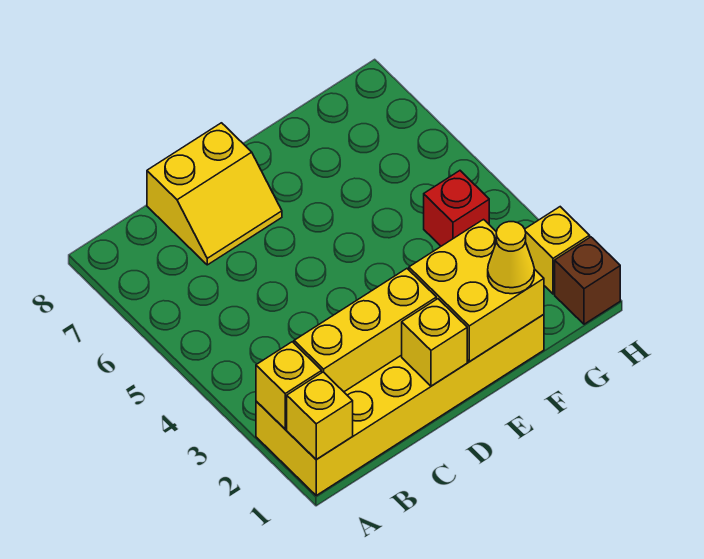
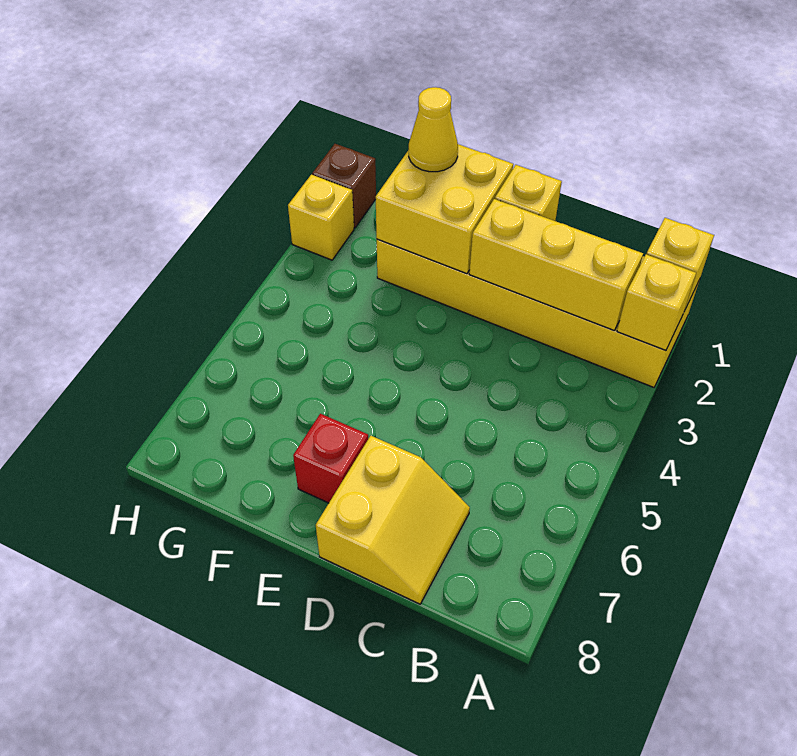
yellow slope C7:D8 level 1 top 8 -> yellow slope C7:D8 level 1 top D
red brick G4 level 1 -> red brick E7 level 1

